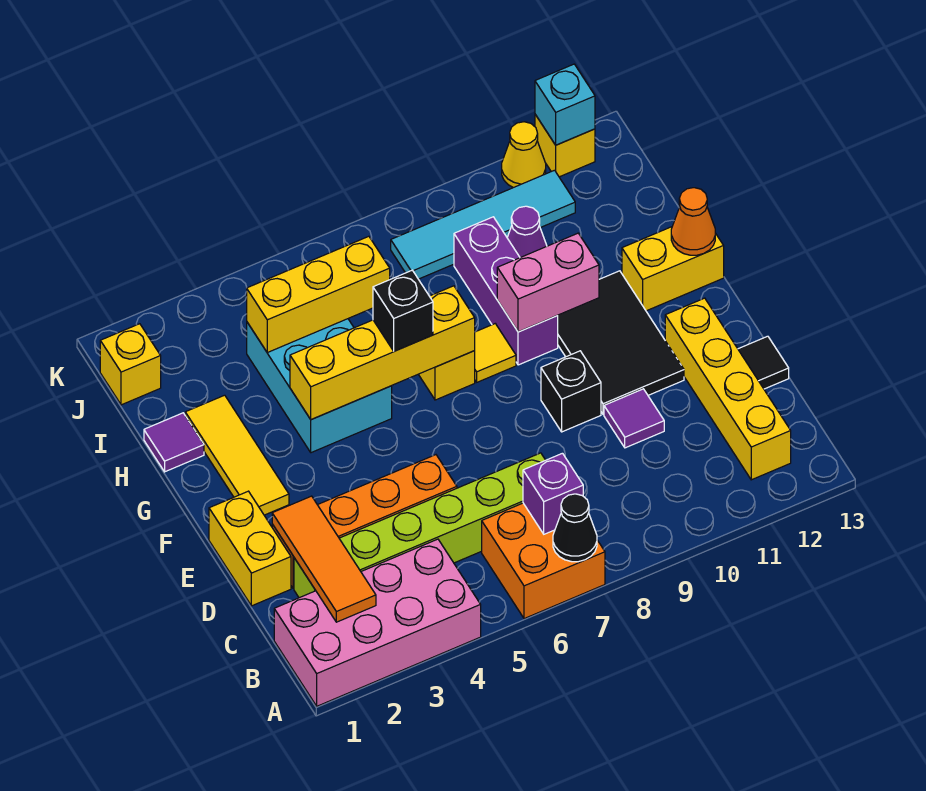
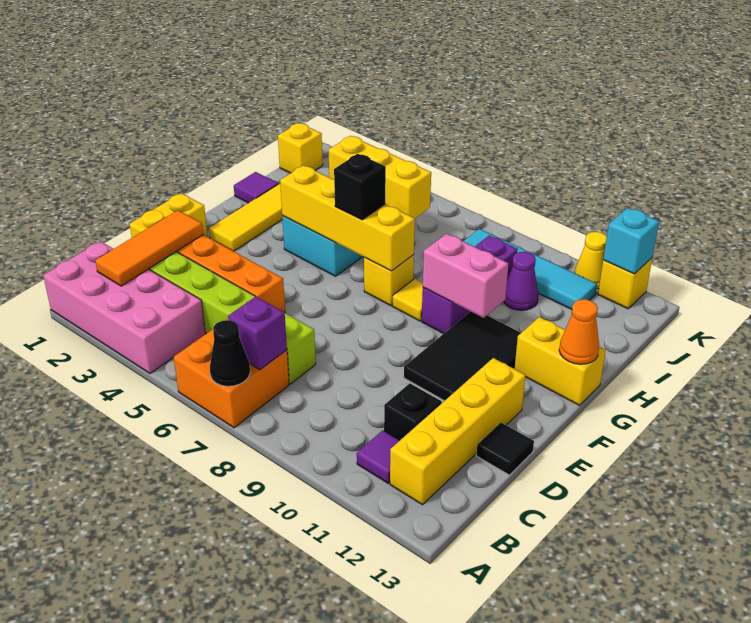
purple tile D10 level 1 -> purple tile B11 level 1
black brick E9 level 1 -> black brick C11 level 1

